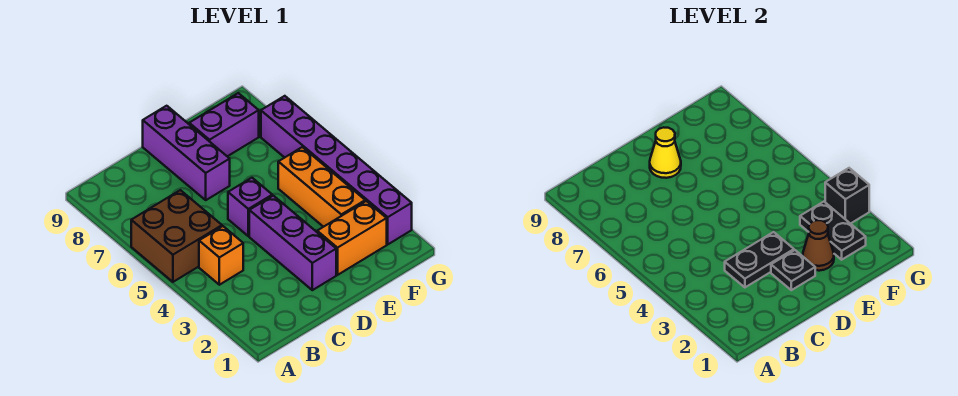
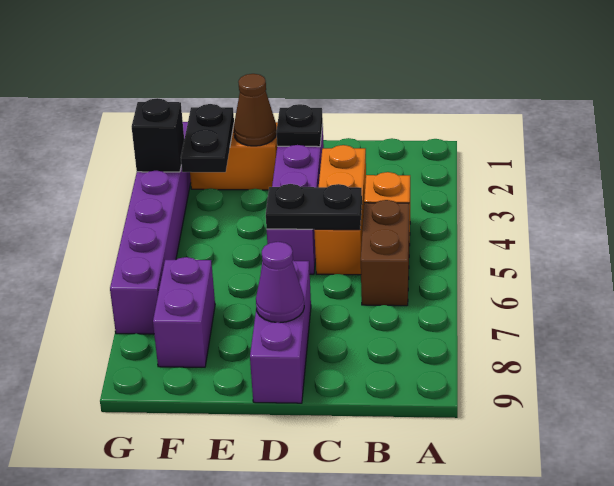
brown brick A5:B6 level 1 -> brown brick B5:B6 level 1
black plate C3:D3 level 2 -> black plate C5:D5 level 2
yellow cone D8 level 2 -> purple cone D8 level 2
purple brick E8:F8 level 1 -> purple brick F7:F8 level 1
orange brick F3:F5 level 1 -> orange brick C3:C5 level 1

